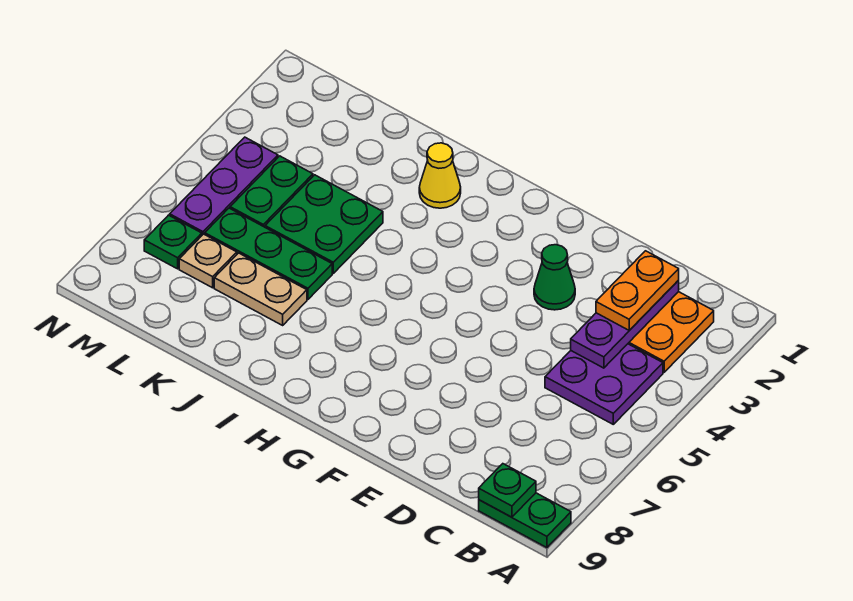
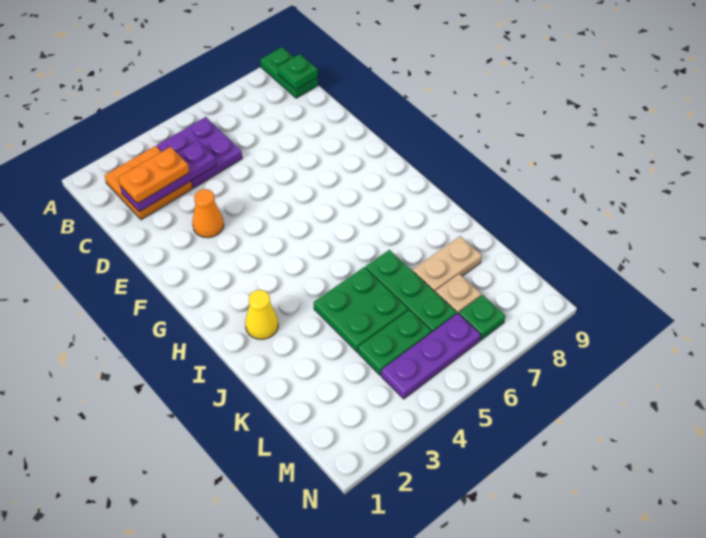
green cone E3 level 1 -> orange cone E3 level 1
tan plate J7:K7 level 1 -> tan plate K7:K8 level 1

